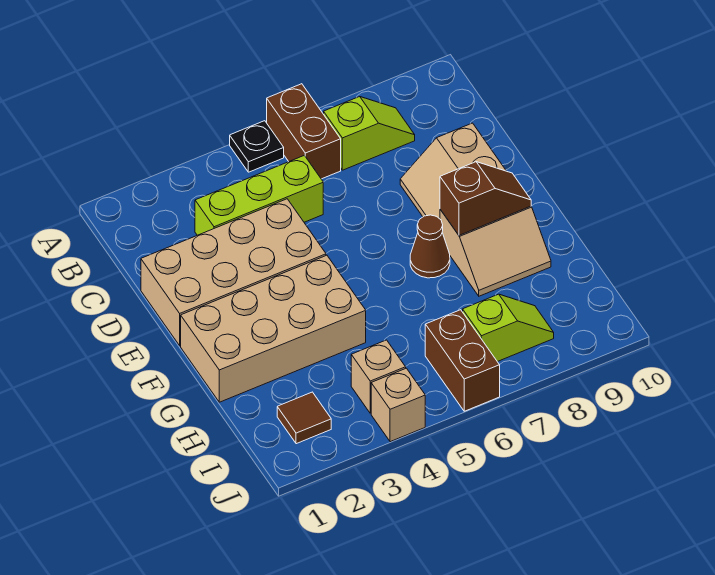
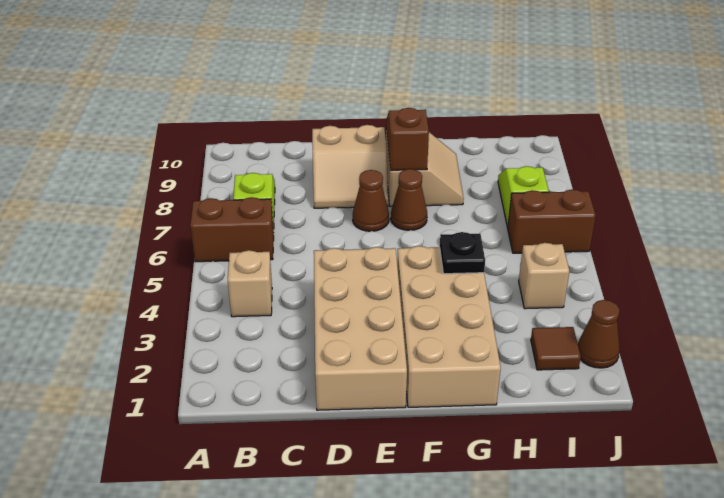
black plate A5 level 1 -> black plate G4 level 2
lime brick C3:C5 level 1 -> none
none -> brown cone E7 level 1
none -> brown cone J2 level 1
tan brick J4 level 1 -> tan brick B4 level 1

